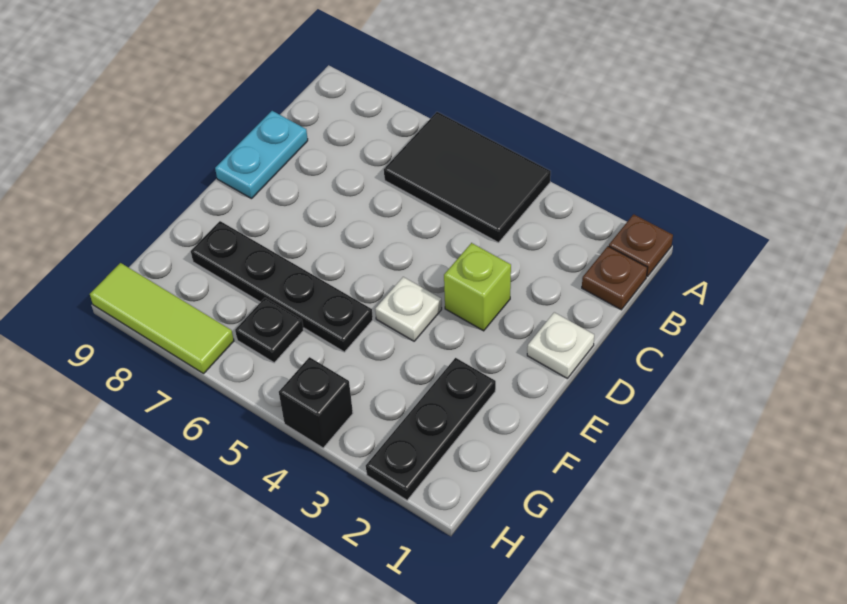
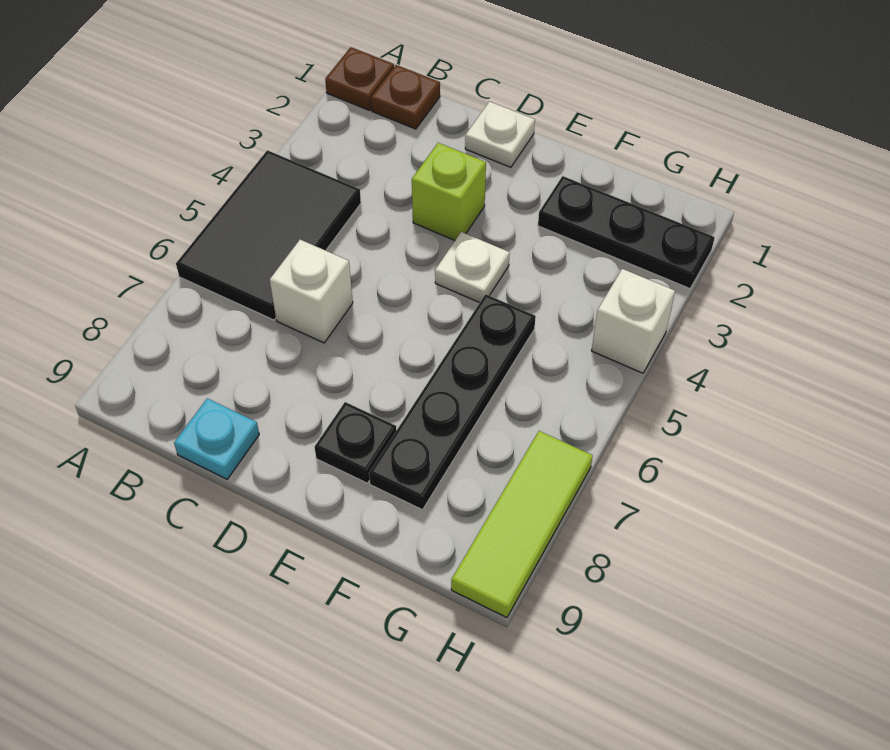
none -> white brick C6 level 1
cyan plate C9:D9 level 1 -> cyan plate C9 level 1
black plate G6 level 1 -> black plate E8 level 1
black brick H4 level 1 -> white brick H4 level 1

